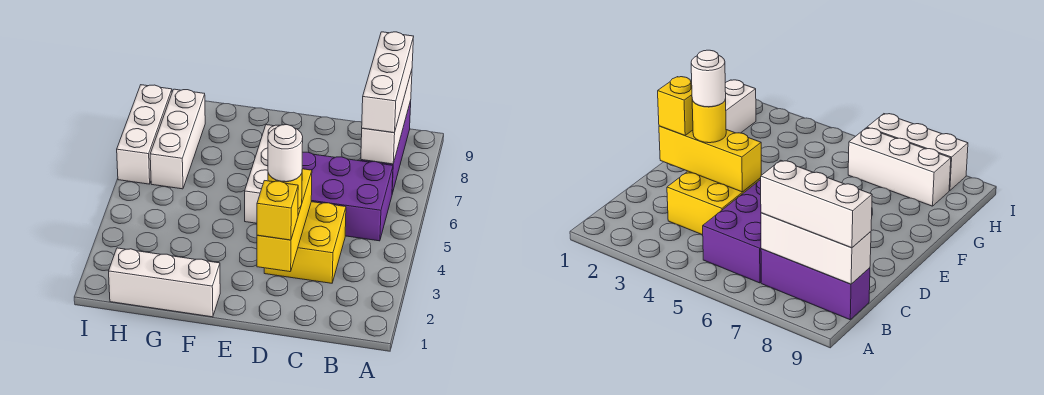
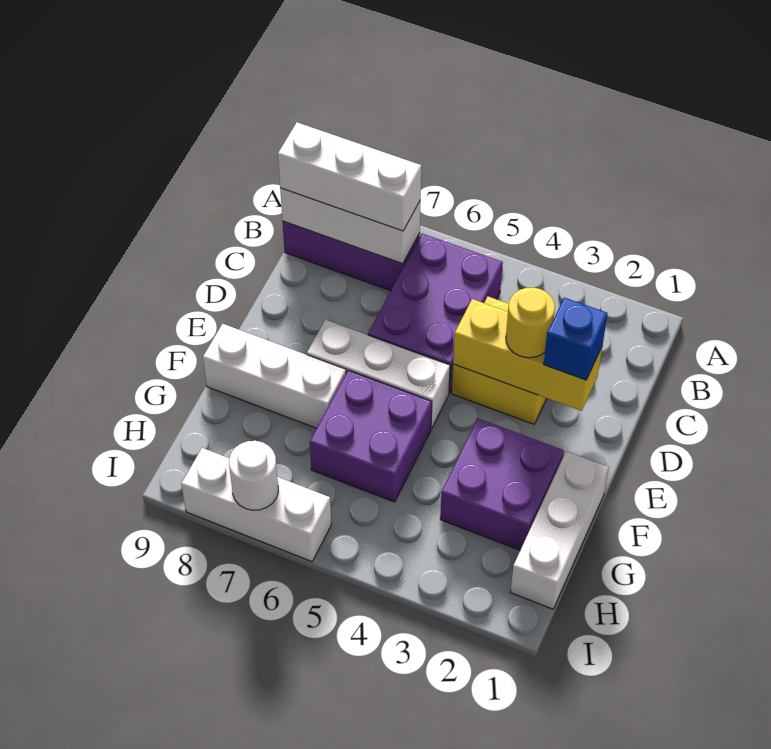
yellow brick D2 level 3 -> blue brick D2 level 3
white round brick D3 level 4 -> white round brick I7 level 2
none -> purple brick F2:G3 level 1
none -> purple brick F5:G6 level 1
white brick H6:H8 level 1 -> white brick F7:F9 level 1

